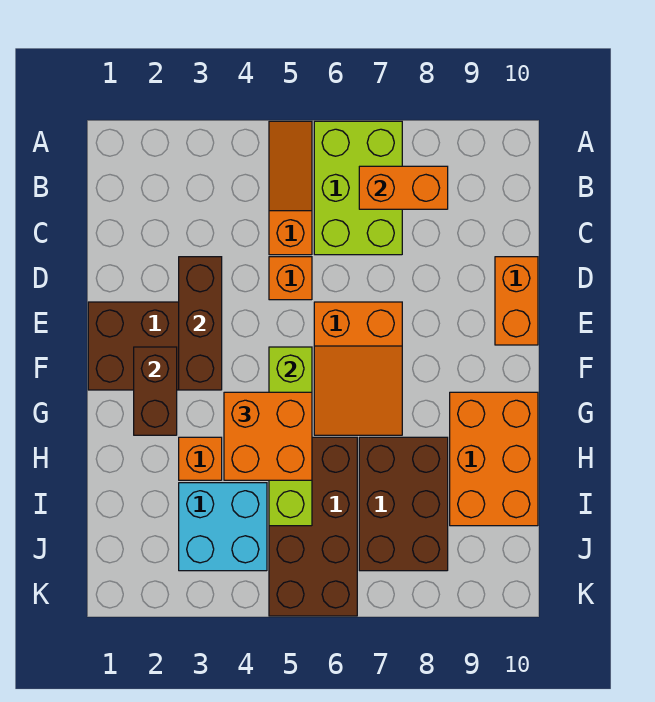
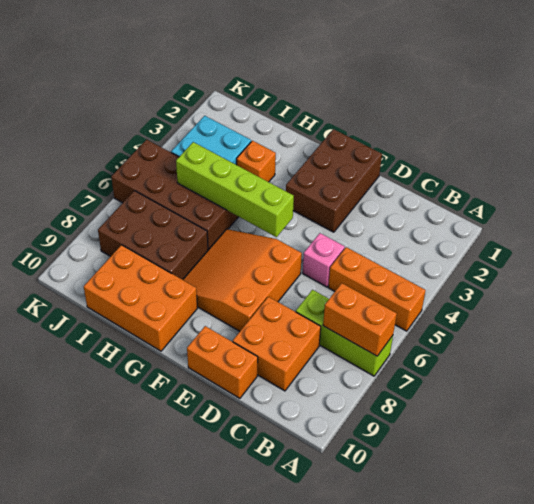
orange slope A5:C5 level 1 top C -> orange brick A5:C5 level 1
lime brick A6:C7 level 1 -> lime brick A7:C7 level 1
orange brick B7:B8 level 2 -> orange brick A7:B7 level 2
brown brick D3:F3 level 2 -> none
orange brick D5 level 1 -> pink brick D5 level 1
orange slope E6:G7 level 1 top E -> orange slope E6:G8 level 1 top E
brown brick F2:G2 level 2 -> none
orange brick G4:H5 level 3 -> orange brick C8:D9 level 1

